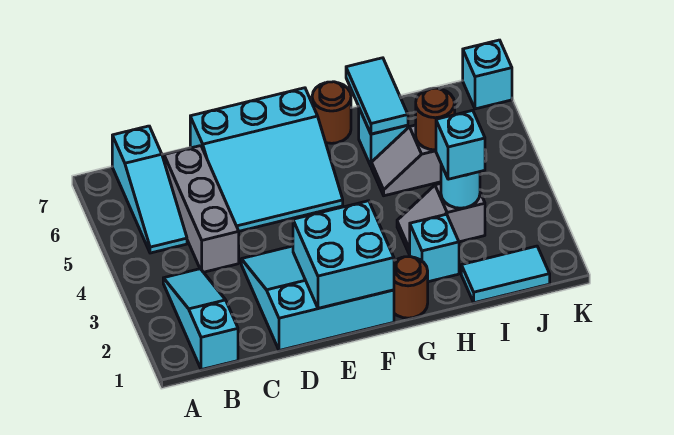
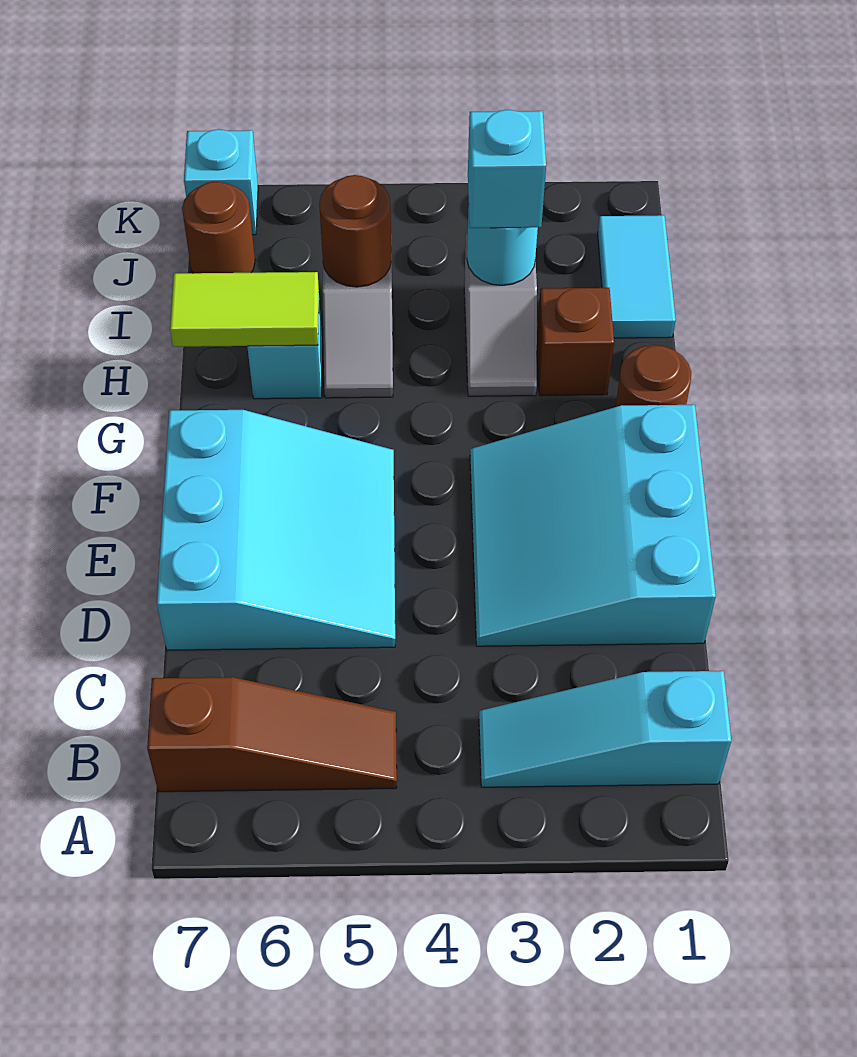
cyan slope B5:B7 level 1 top 7 -> brown slope B5:B7 level 1 top 7
grey brick C4:C6 level 1 -> none
cyan brick E1:F2 level 2 -> none
brown round brick G7 level 1 -> brown round brick J7 level 1
cyan brick H2 level 1 -> brown brick H2 level 1
cyan tile H6:H7 level 2 -> lime tile H6:H7 level 2

